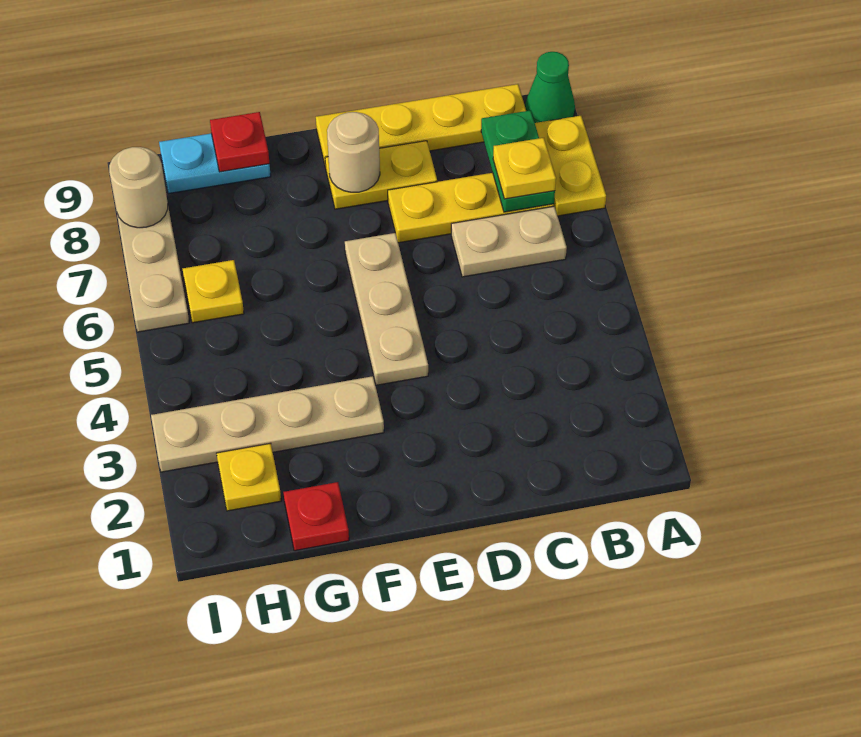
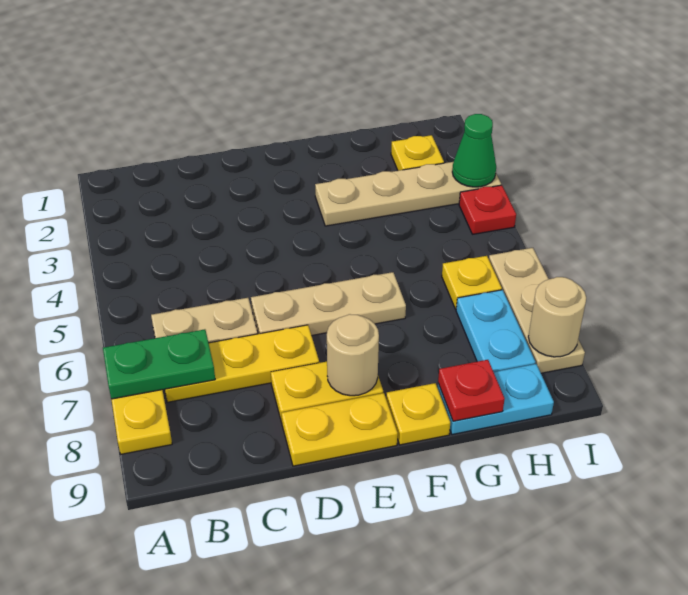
green cone A9 level 1 -> green cone I3 level 2
green plate B7:B8 level 2 -> green plate A7:B7 level 2
yellow plate B7 level 3 -> yellow plate F9 level 1
yellow plate B9:E9 level 1 -> yellow plate D9:E9 level 1
tan plate E4:E6 level 1 -> tan plate D6:F6 level 1
red plate G1 level 1 -> red plate I4 level 1
none -> cyan plate H7:H8 level 1

